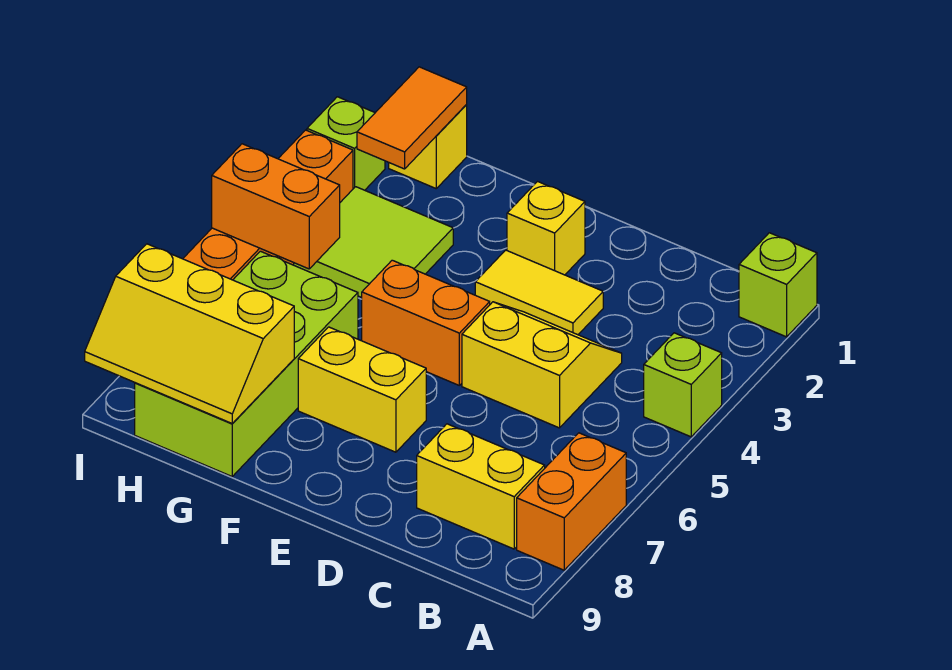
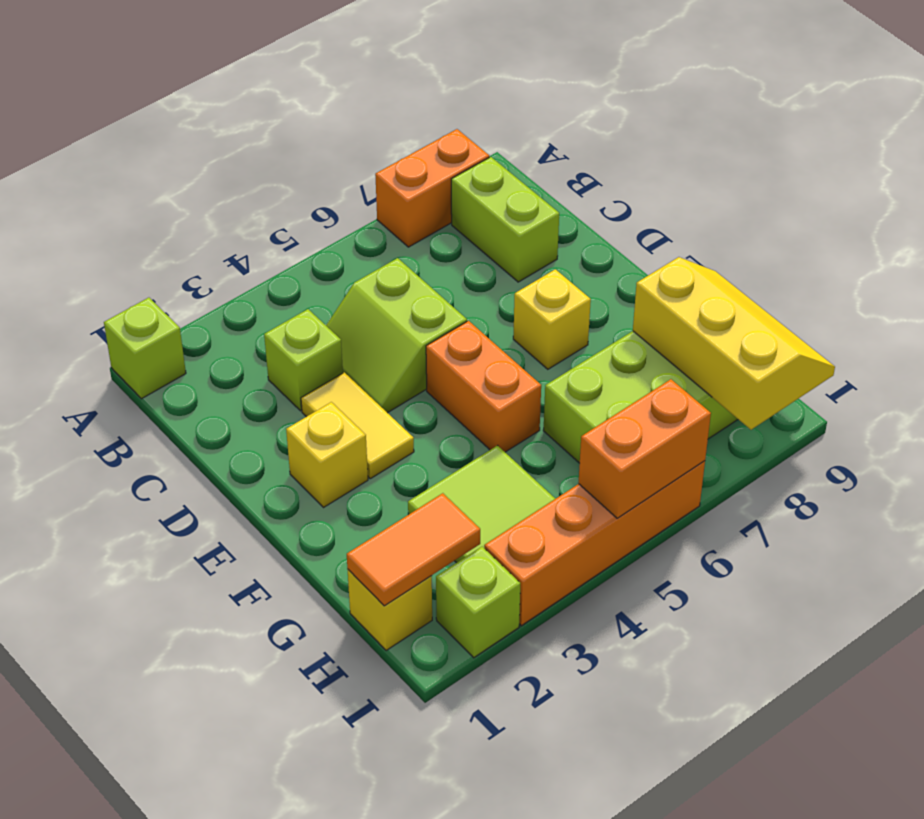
lime brick A4 level 1 -> lime brick C3 level 1
yellow brick B8:C8 level 1 -> lime brick B8:C8 level 1
yellow slope C4:D5 level 1 top 5 -> lime slope C4:D5 level 1 top 5
yellow brick E7:F7 level 1 -> yellow brick E7 level 1
orange brick H5:I5 level 2 -> orange brick I5:I6 level 2

